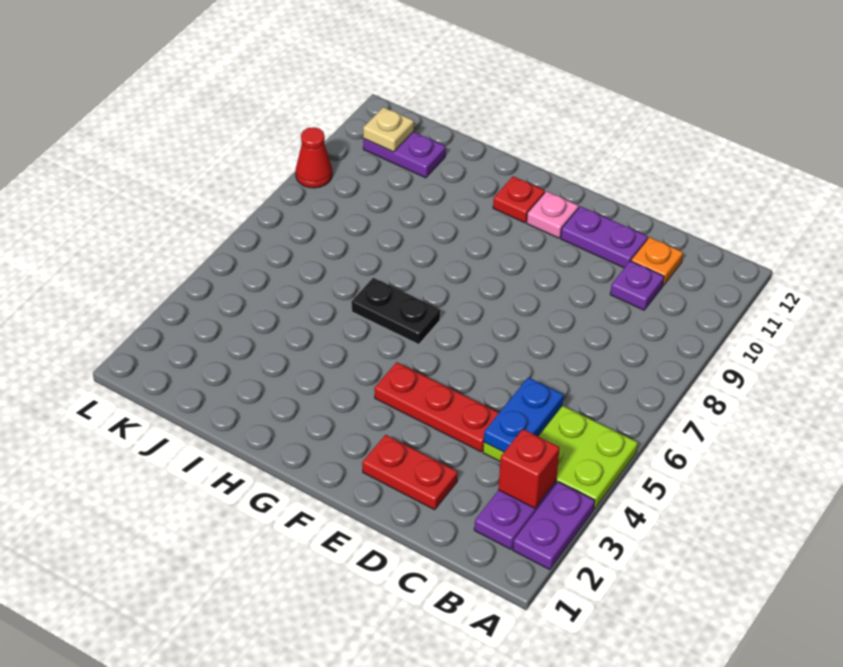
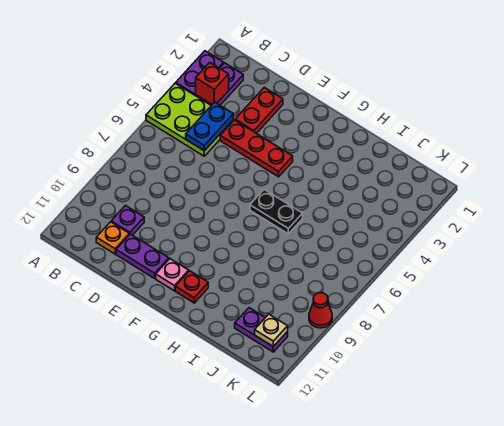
red plate D2:E2 level 1 -> red plate D2:D3 level 1

